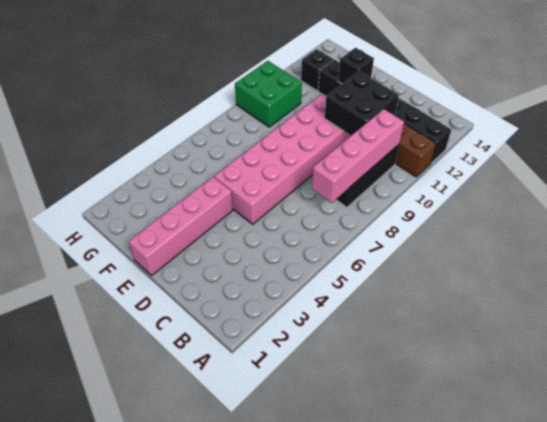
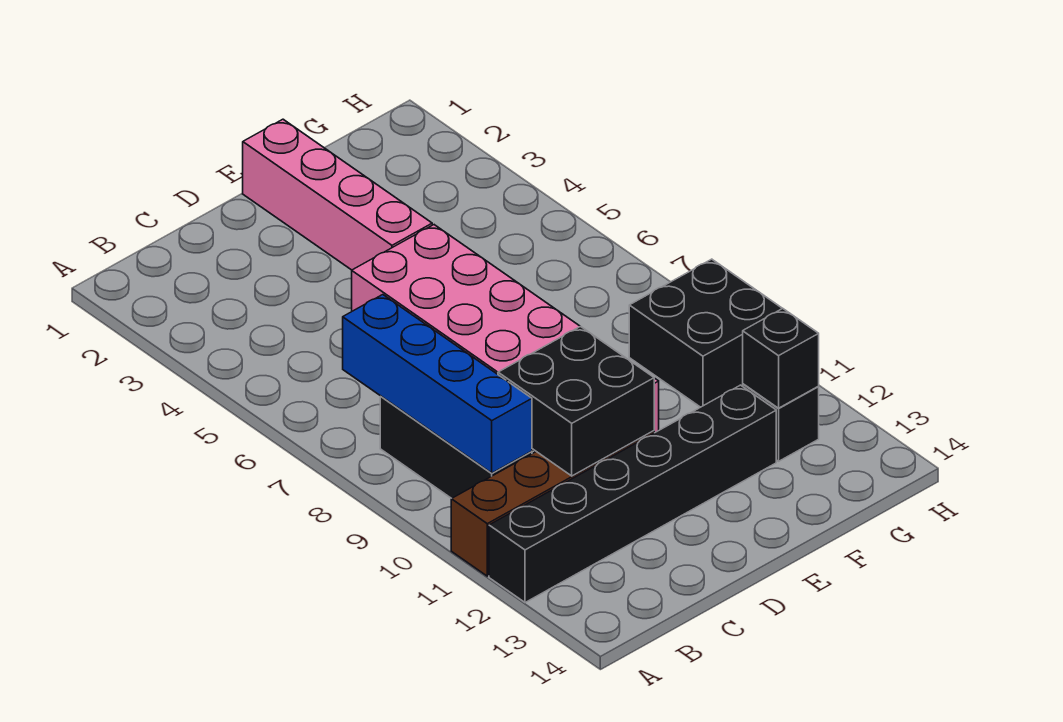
pink brick B7:B10 level 2 -> blue brick B7:B10 level 2
black brick E12 level 2 -> black brick G12 level 2
green brick G9:H10 level 1 -> black brick G9:H10 level 1

